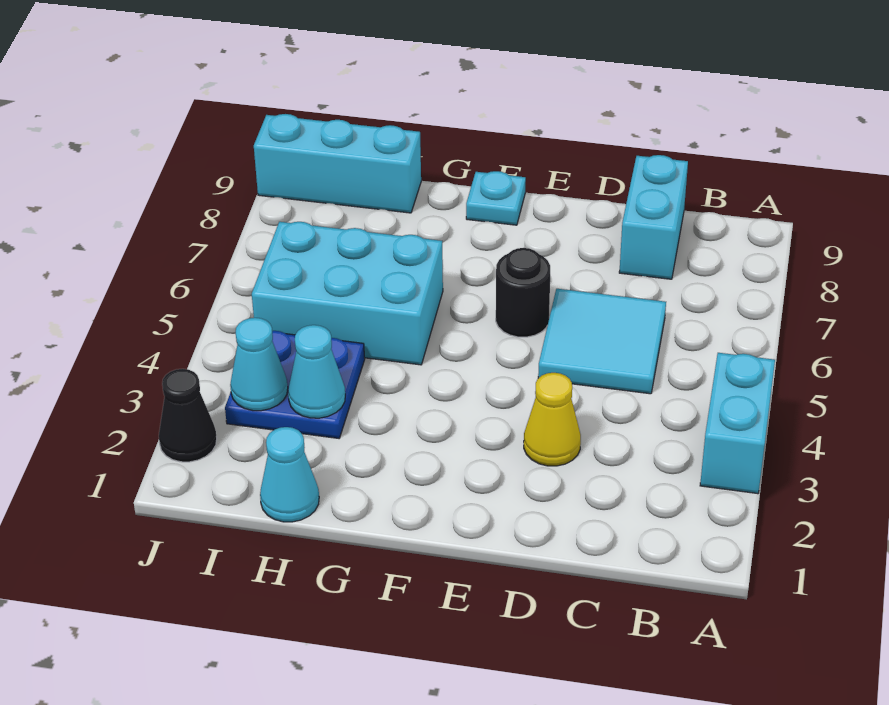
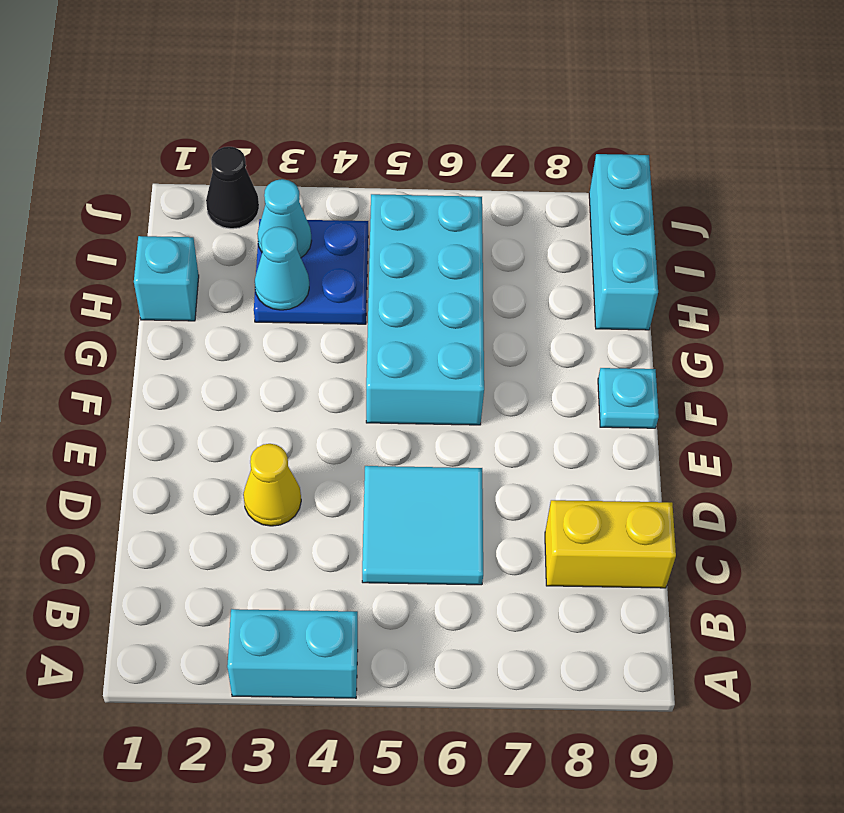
cyan brick C8:C9 level 1 -> yellow brick C8:C9 level 1
black round brick E6 level 1 -> none
cyan brick G5:I6 level 1 -> cyan brick F5:I6 level 1
cyan cone H1 level 1 -> cyan brick H1 level 1

